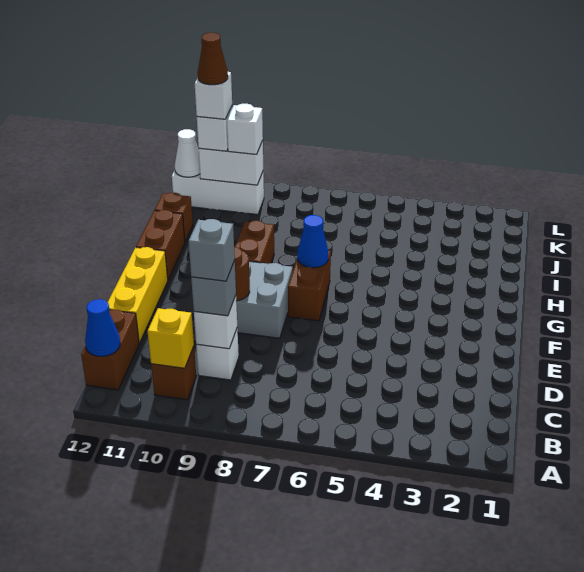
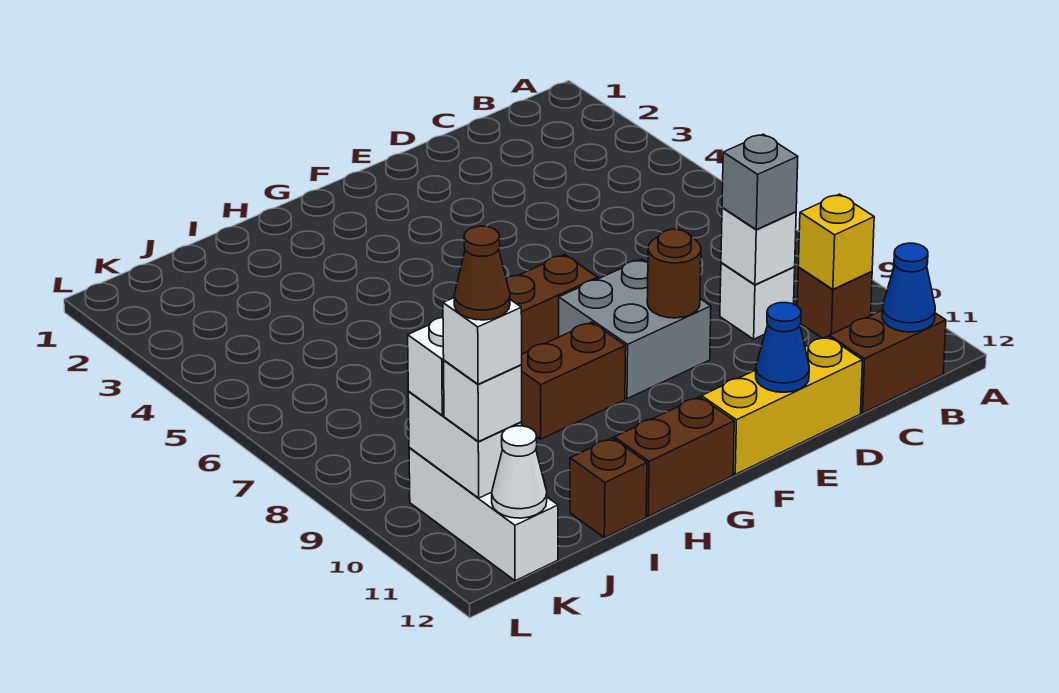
grey brick C9 level 4 -> none
blue cone G7 level 2 -> blue cone E12 level 2

